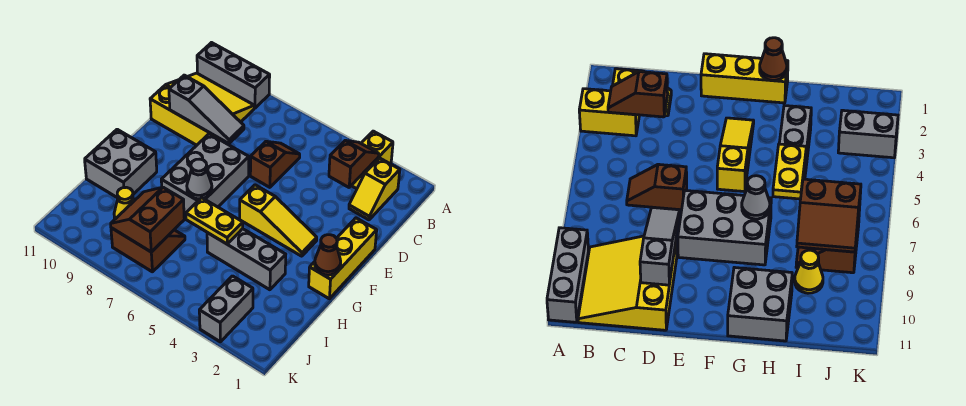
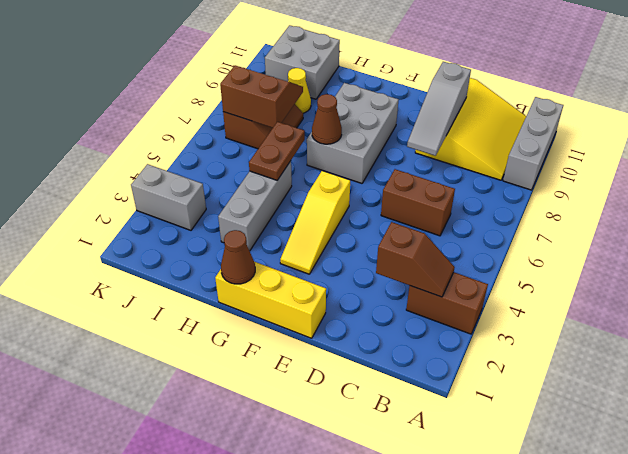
yellow brick A3:B3 level 1 -> brown brick A3:B3 level 1
yellow slope B2:C2 level 1 top B -> none
brown slope C6:D6 level 1 top D -> brown brick C6:D6 level 1
grey brick E7:G8 level 1 -> grey brick F7:G9 level 1
grey cone G7 level 2 -> brown cone G7 level 2
grey brick G10:H11 level 1 -> grey brick I10:J11 level 1
yellow plate H5:H6 level 2 -> brown plate H5:H6 level 2

